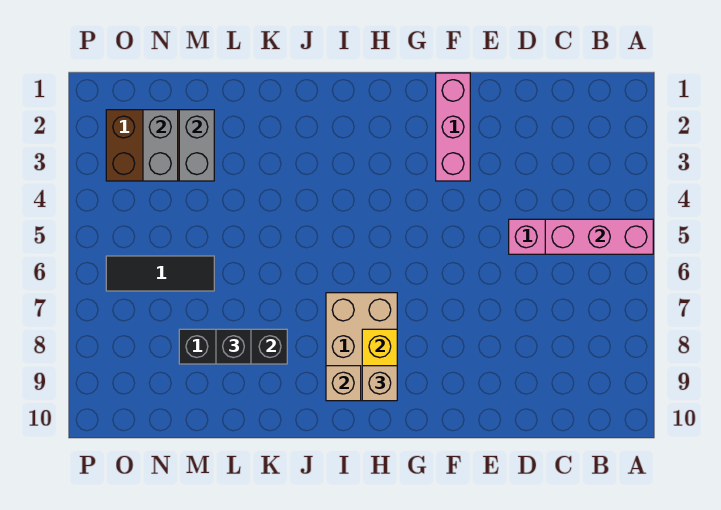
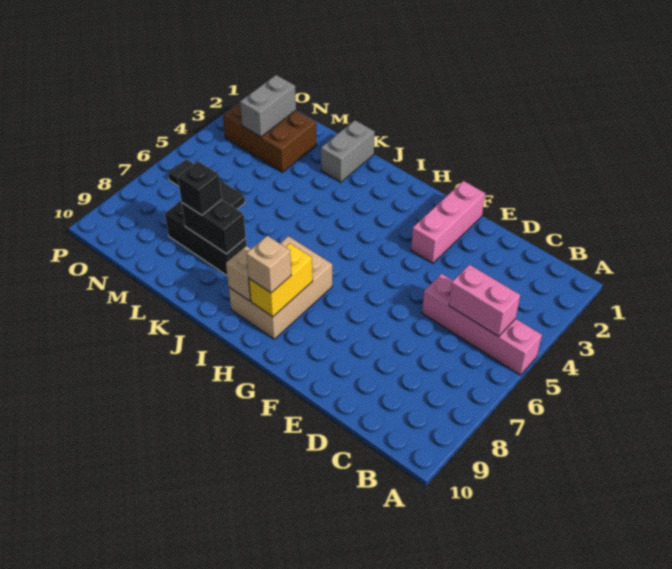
pink brick A5:C5 level 2 -> pink brick B5:C5 level 2
grey brick M2:M3 level 2 -> grey brick K1:K2 level 1

